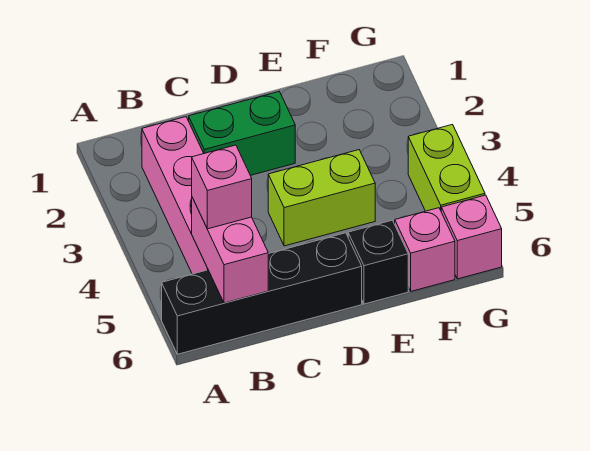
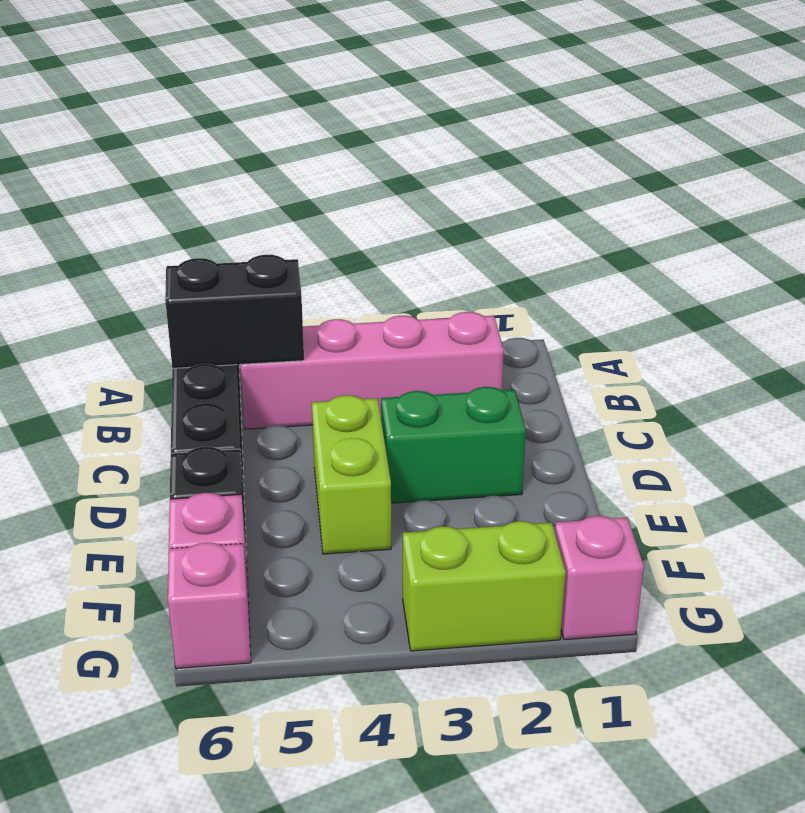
pink brick B5:B6 level 2 -> black brick B5:B6 level 2
pink brick B5 level 3 -> pink brick G1 level 1
green brick C2:D2 level 1 -> green brick D2:D3 level 1
lime brick G4:G5 level 1 -> lime brick G2:G3 level 1

